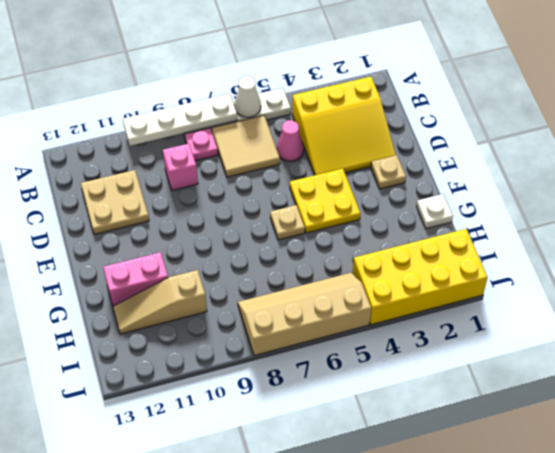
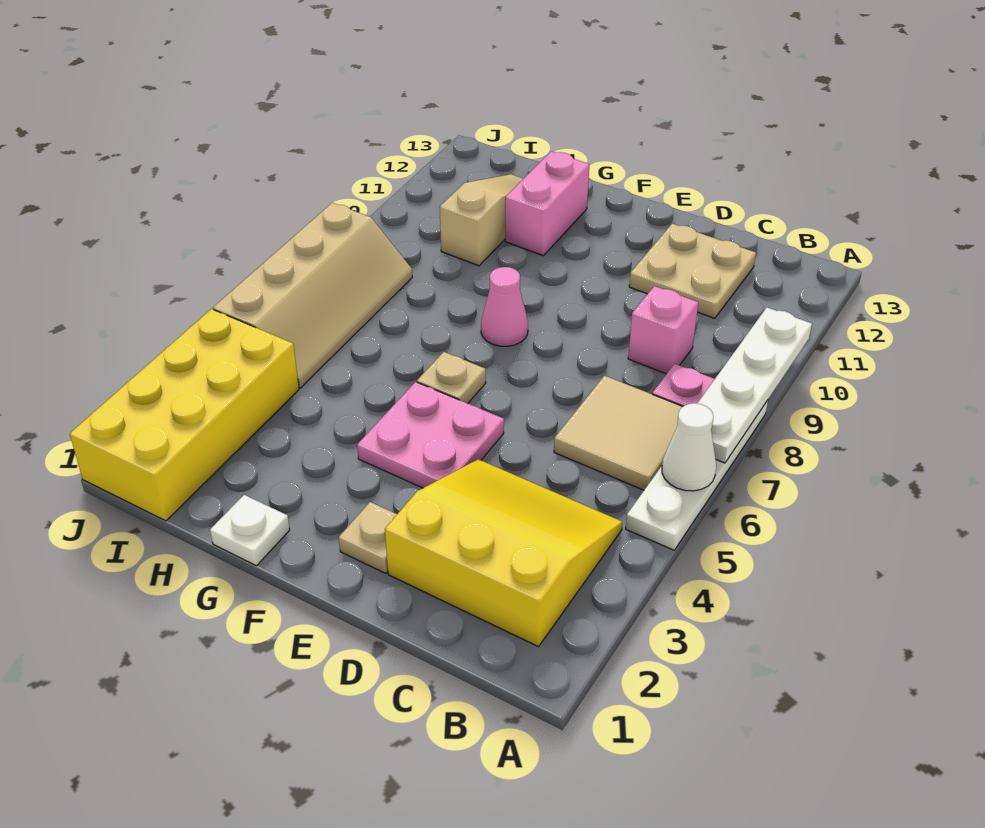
yellow slope B2:D4 level 1 top B -> yellow slope B2:D4 level 1 top 2
pink cone C5 level 1 -> pink cone F8 level 1
yellow plate E4:F5 level 1 -> pink plate E4:F5 level 1

